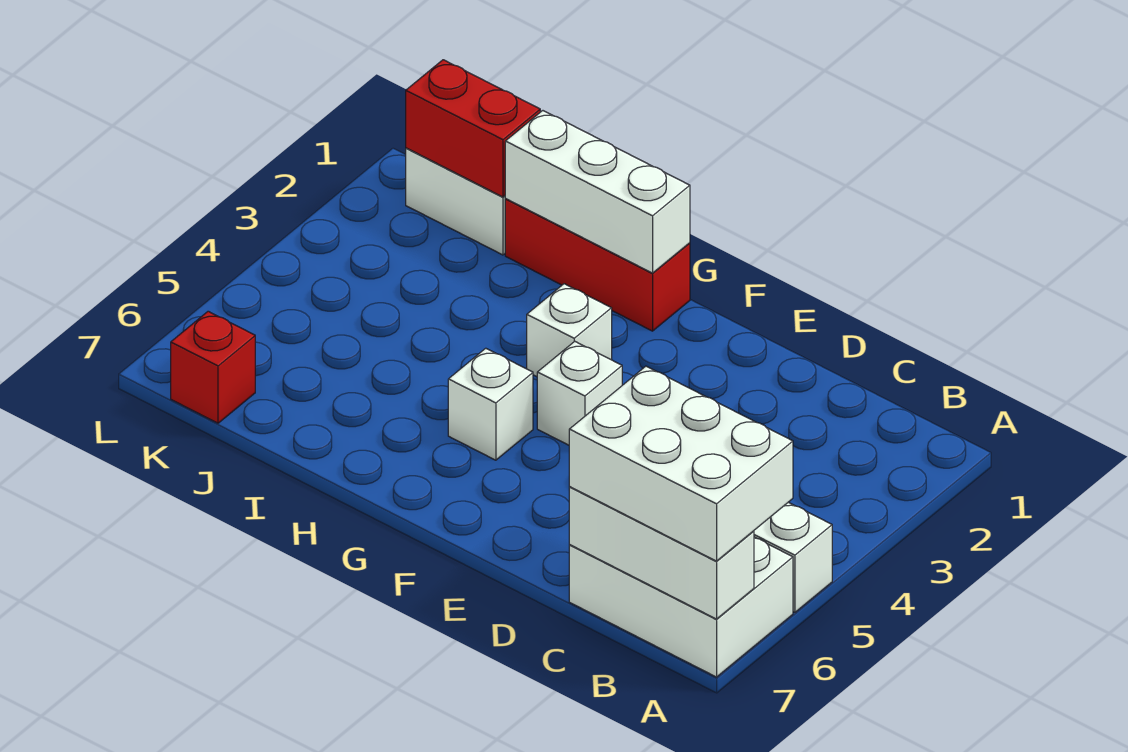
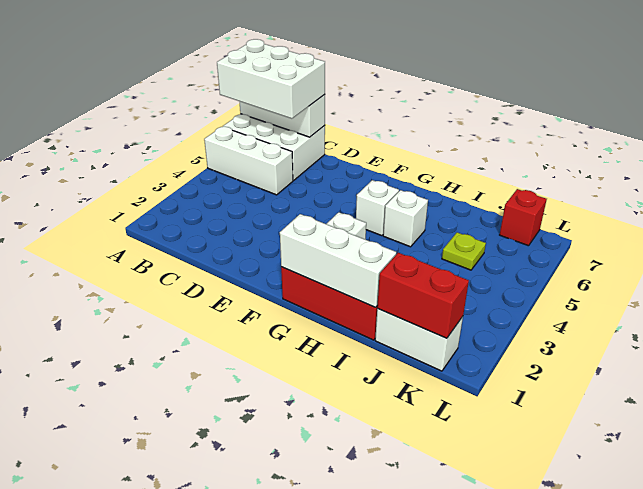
white brick F4 level 1 -> white brick H5 level 1
none -> lime plate J5 level 1

